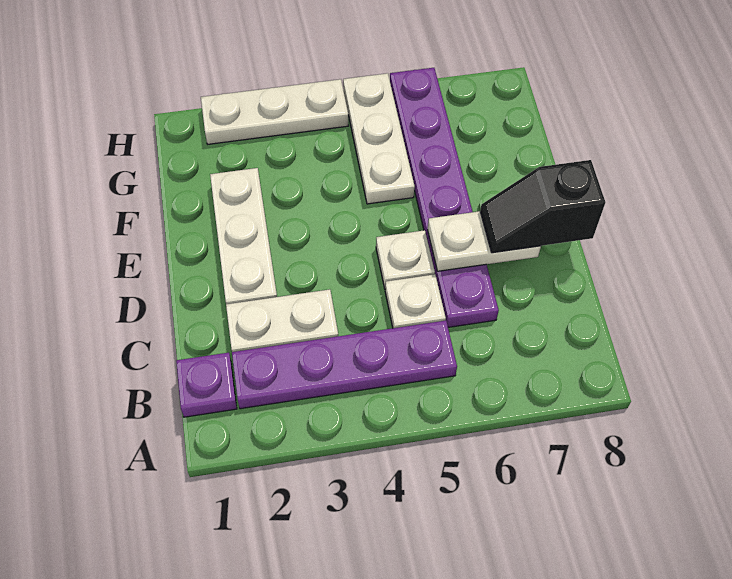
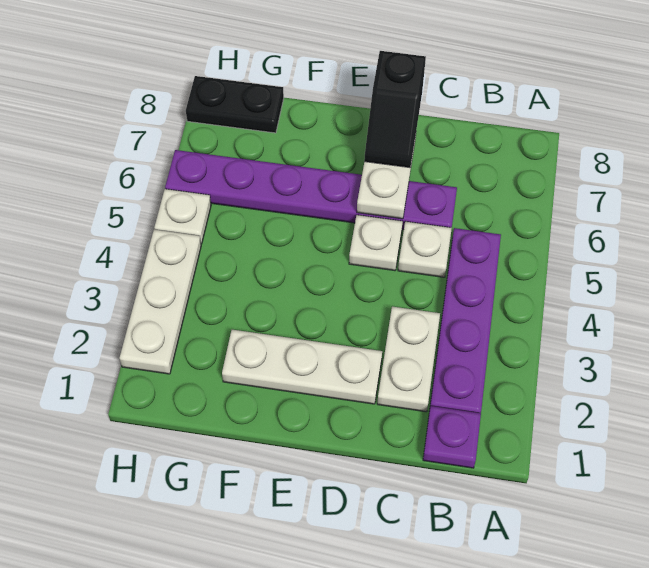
white plate F5:H5 level 1 -> white plate H5 level 1
none -> black plate G8:H8 level 1

